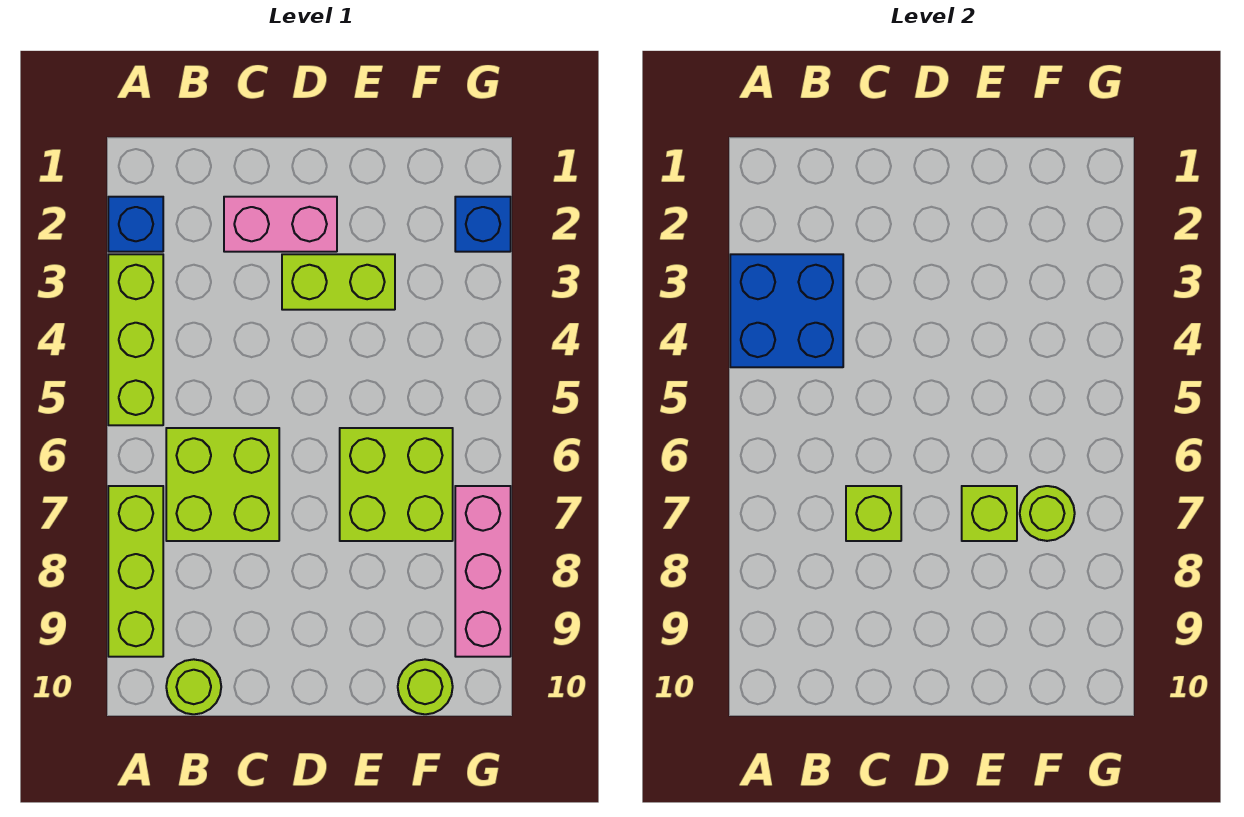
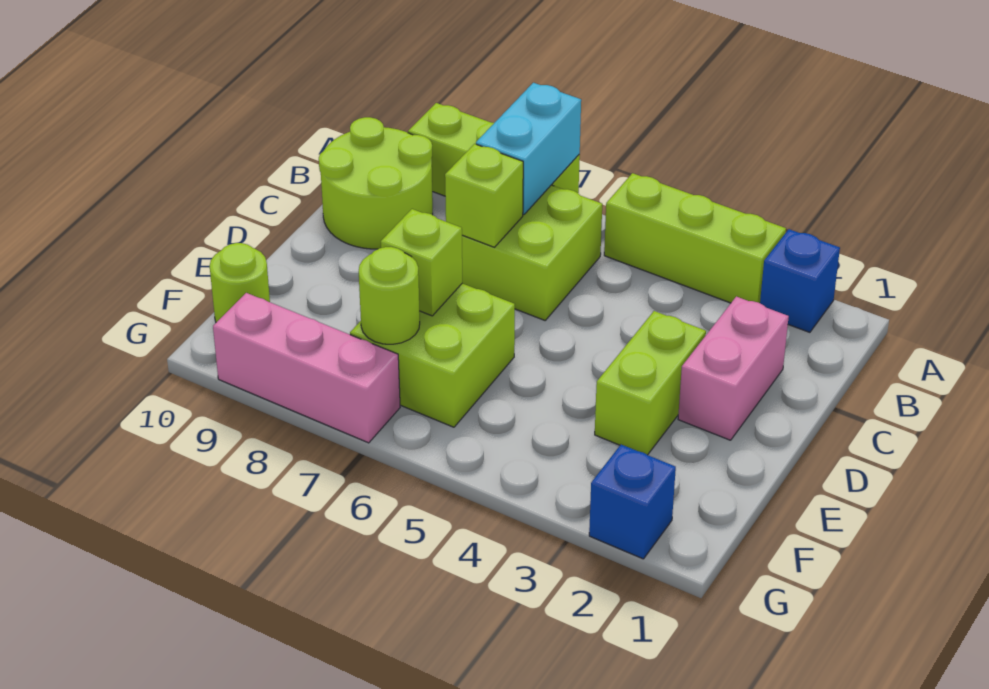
blue brick A3:B4 level 2 -> none
none -> cyan brick A7:B7 level 2
lime round brick B10 level 1 -> lime round brick B9:C10 level 1

